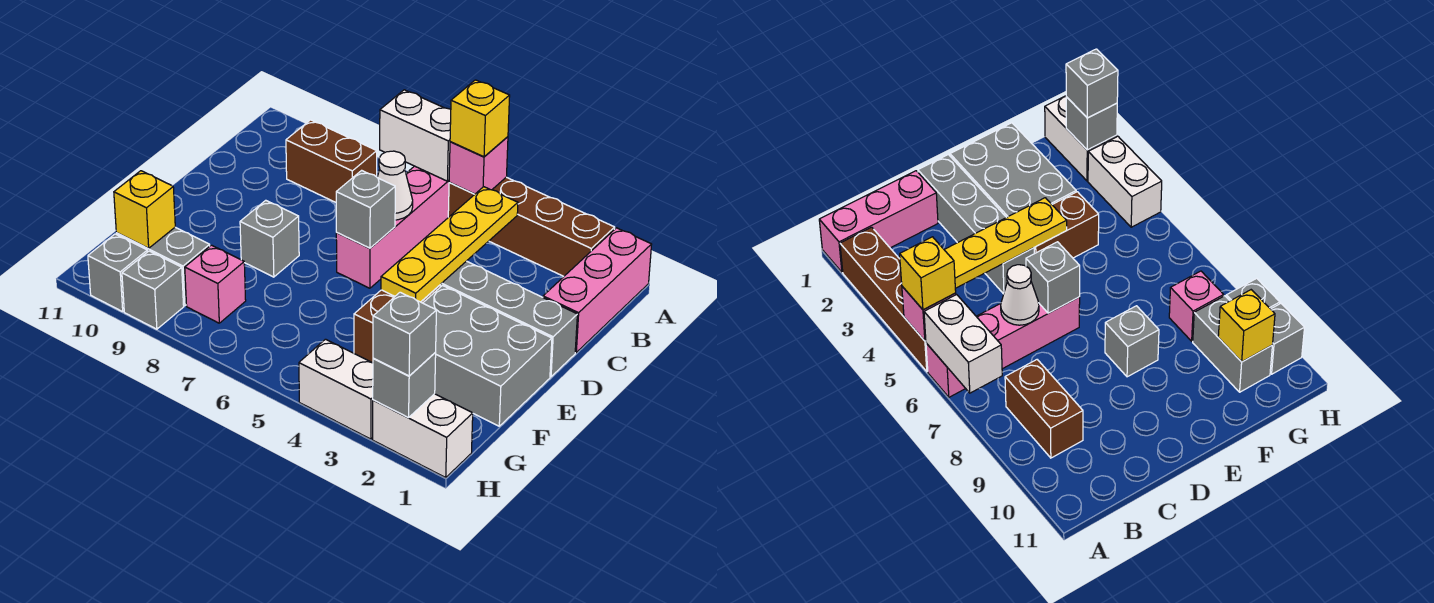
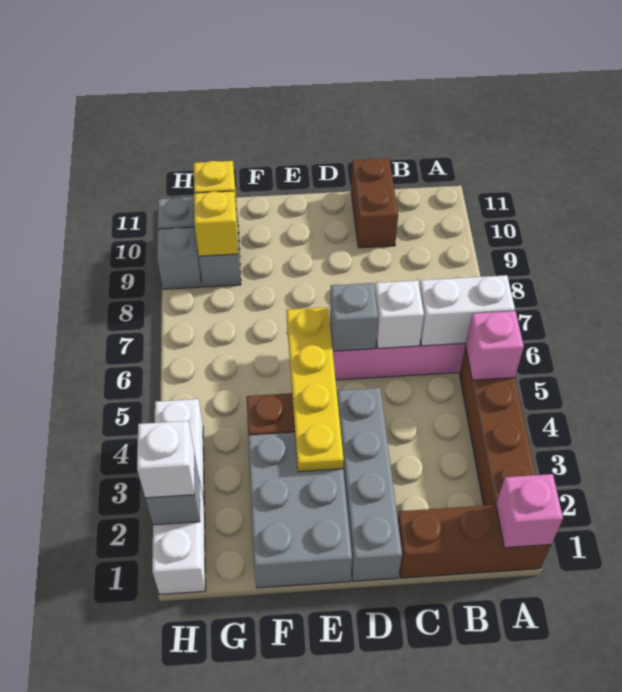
pink brick A1:C1 level 1 -> brown brick A1:C1 level 1
yellow brick A5 level 3 -> yellow brick G9 level 2
white brick A6:A7 level 2 -> white brick A6:B6 level 2
yellow plate B4:E4 level 2 -> yellow plate E3:E6 level 2
brown brick B8:B9 level 1 -> brown brick C10:C11 level 1
white cone C6 level 2 -> white brick C6 level 2
grey brick E8 level 1 -> none
pink brick G8 level 1 -> pink brick A1 level 2
grey brick H2 level 3 -> white brick H2 level 3

